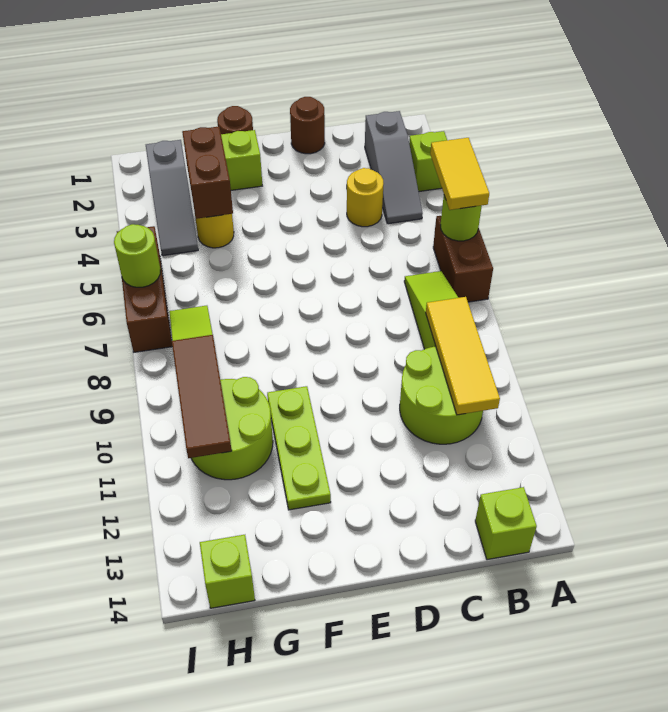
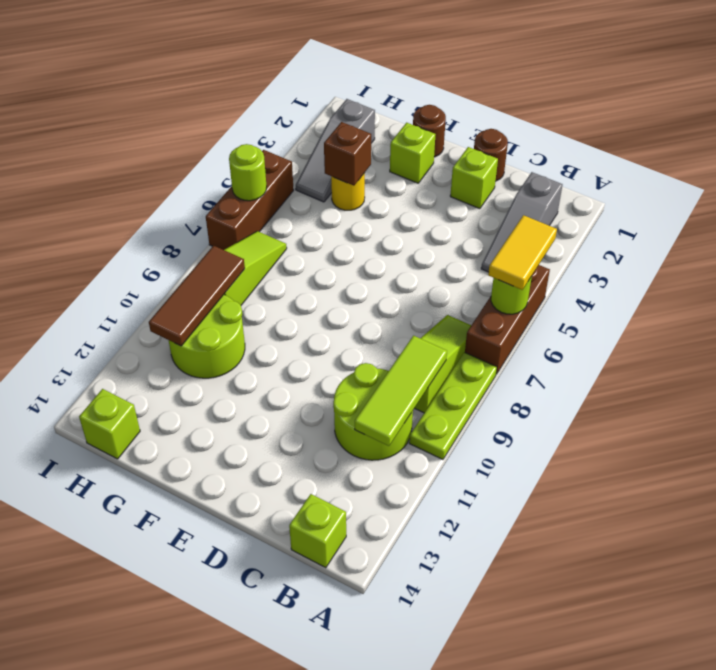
lime brick A3 level 1 -> lime brick D2 level 1
brown brick A6:A7 level 1 -> brown brick A5:A7 level 1
yellow tile B9:B11 level 2 -> lime tile B9:B11 level 2
yellow round brick C4 level 1 -> none
lime plate F10:F12 level 1 -> lime plate A8:A10 level 1
brown brick G3:G4 level 2 -> brown brick G4 level 2

